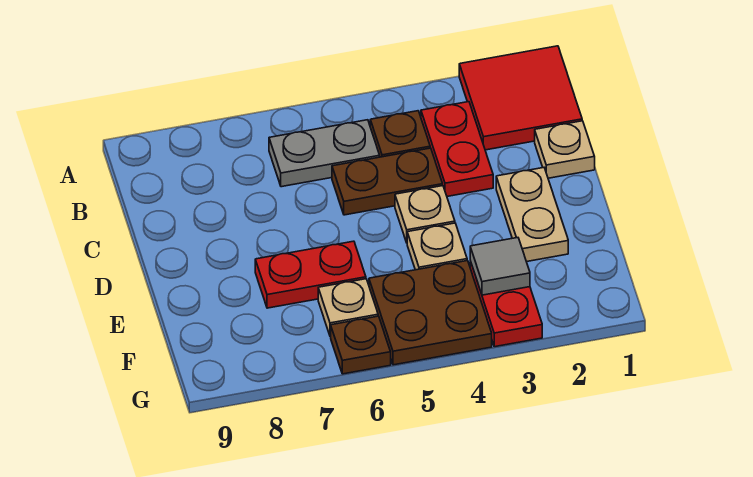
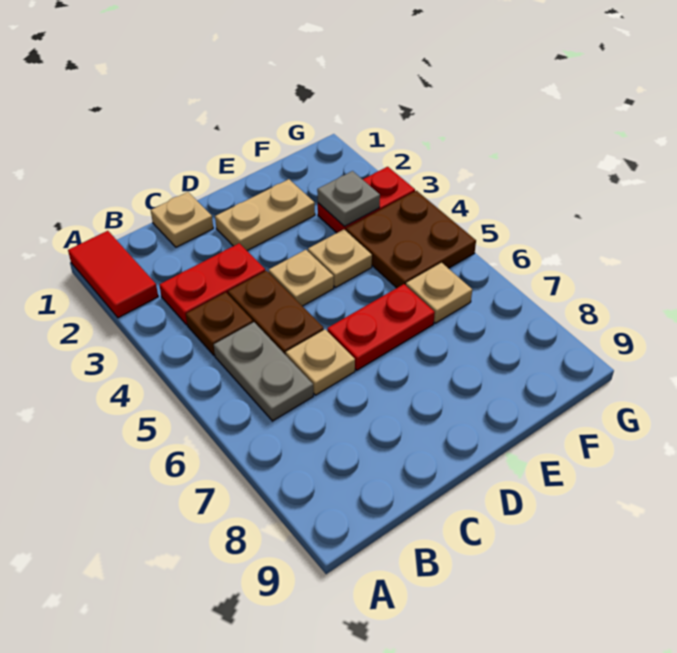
red tile A1:B2 level 1 -> red tile A1:A2 level 1
none -> tan plate C6 level 1
red plate E6:E7 level 1 -> red plate D6:E6 level 1
grey tile F3 level 2 -> grey plate F3 level 2
brown plate G6 level 1 -> none

